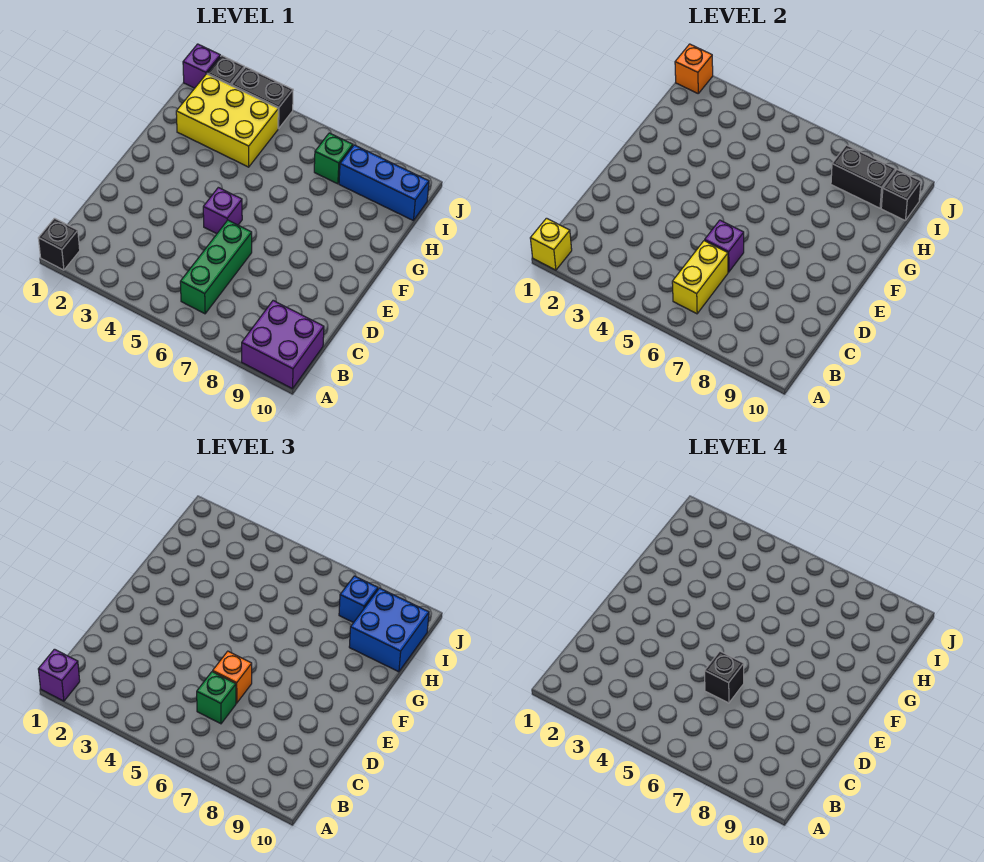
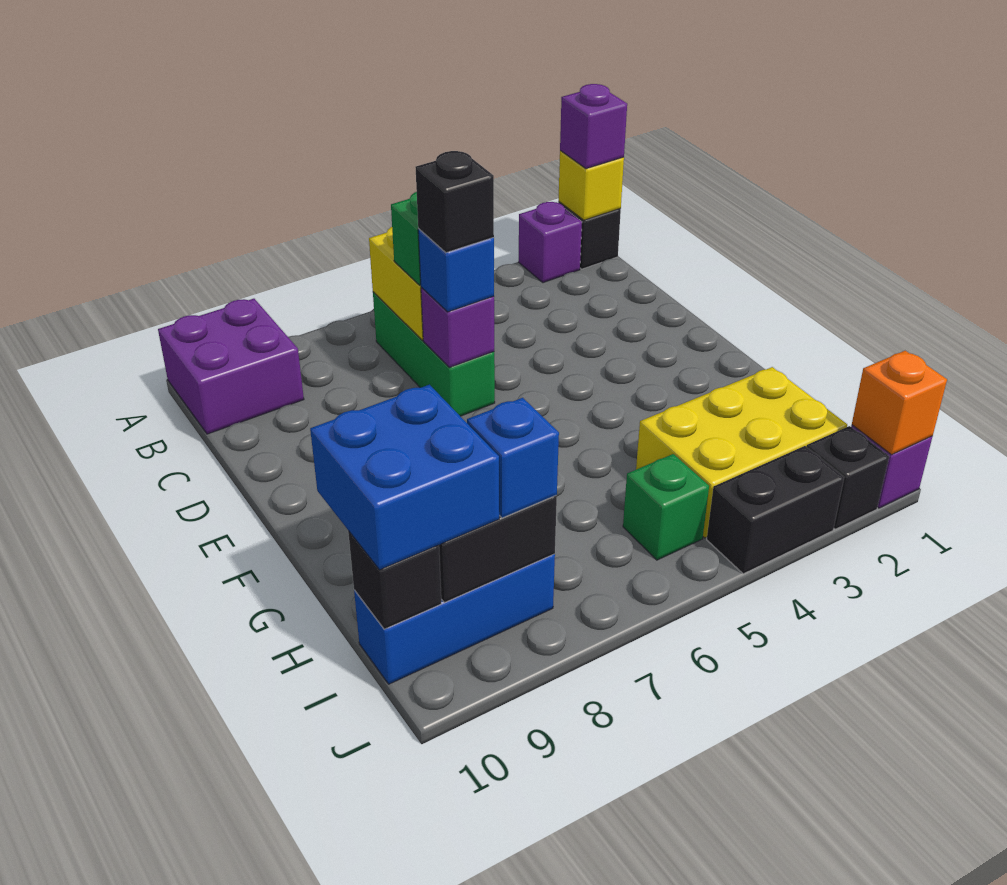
orange brick D6 level 3 -> blue brick D6 level 3
purple brick E5 level 1 -> purple brick A2 level 1
green brick I7 level 1 -> green brick I5 level 1

